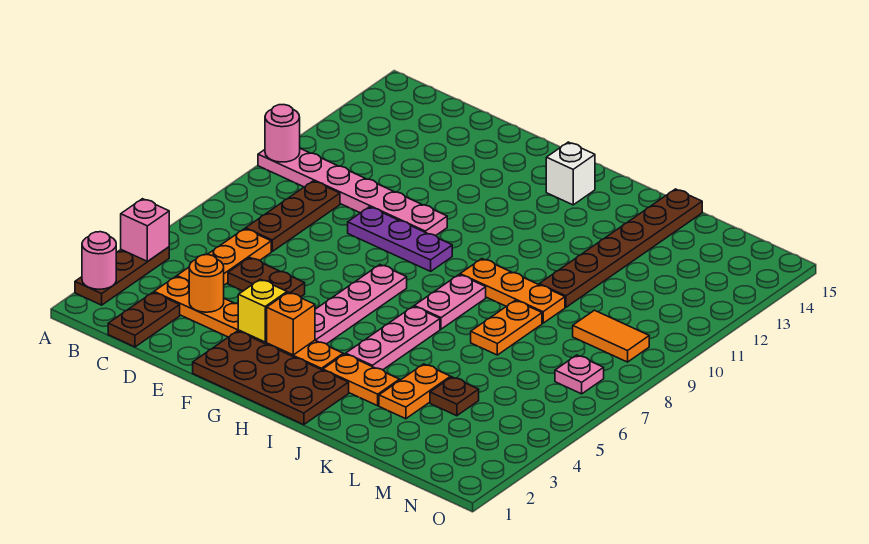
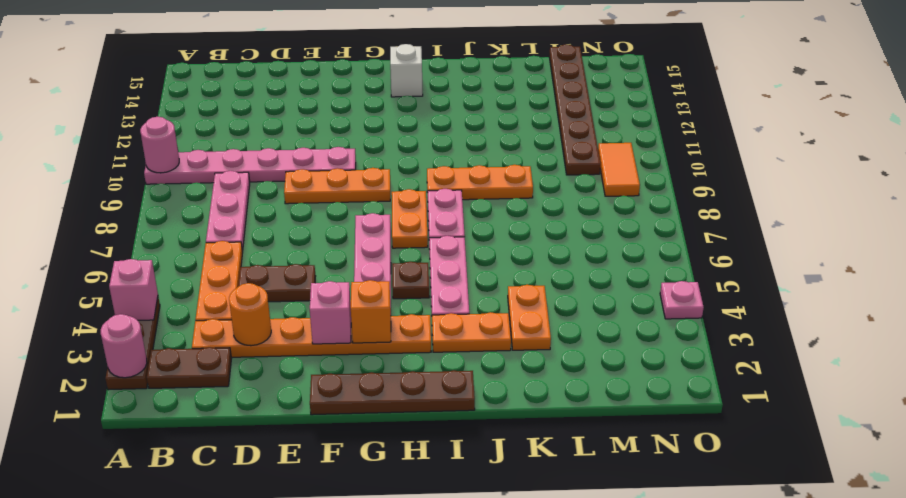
brown plate C1:C2 level 1 -> brown plate B2:C2 level 1
brown plate C7:C9 level 1 -> pink plate C7:C9 level 1
purple plate E9:G9 level 1 -> orange plate E9:G9 level 1
brown plate F1:I2 level 1 -> brown plate F1:I1 level 1
yellow brick F3 level 2 -> pink brick F3 level 2
orange plate K7:K8 level 1 -> orange plate H7:H8 level 1
brown plate K10:K15 level 1 -> brown plate M10:M15 level 1
brown plate L4 level 1 -> brown plate H5 level 1
orange tile M9:N9 level 1 -> orange tile N9:N10 level 1
pink plate N7 level 1 -> pink plate O4 level 1

